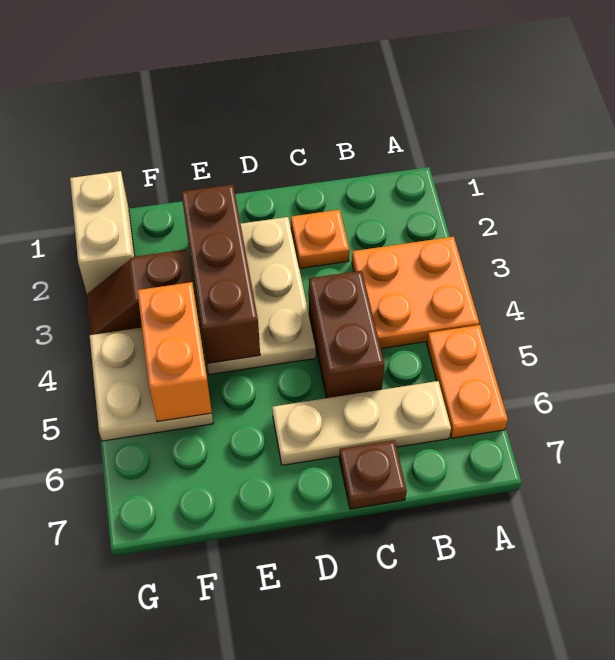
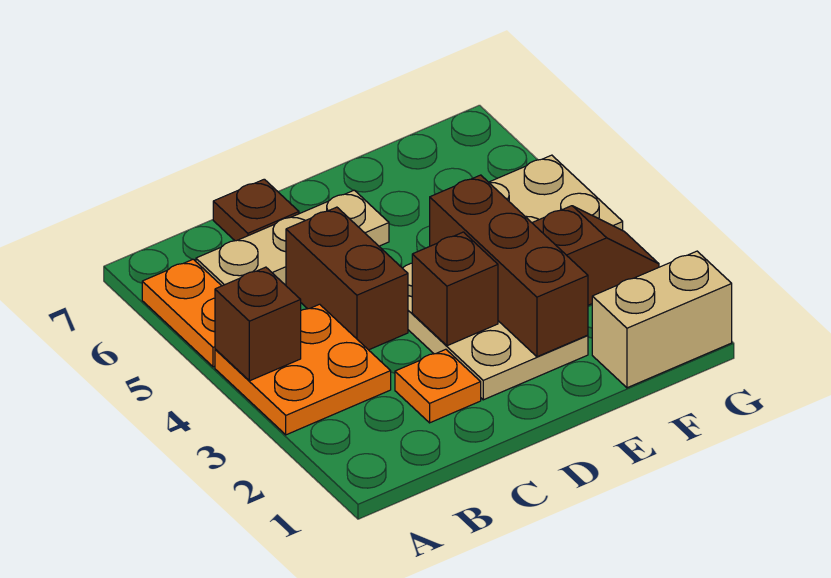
none -> brown brick A4 level 2
none -> brown brick D3 level 2
orange brick F4:F5 level 2 -> none
tan brick G1:G2 level 1 -> tan brick F1:G1 level 1

